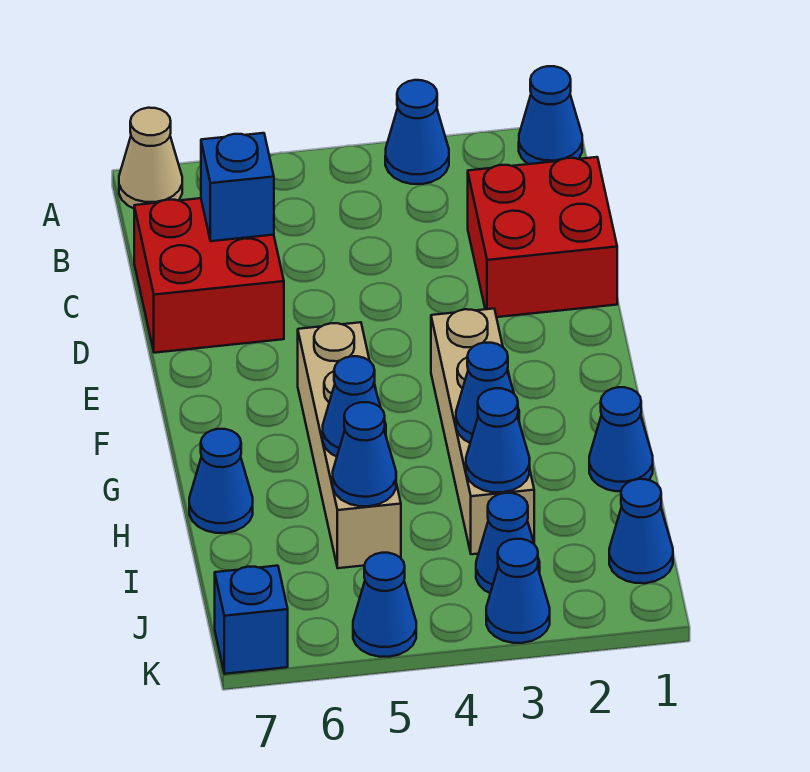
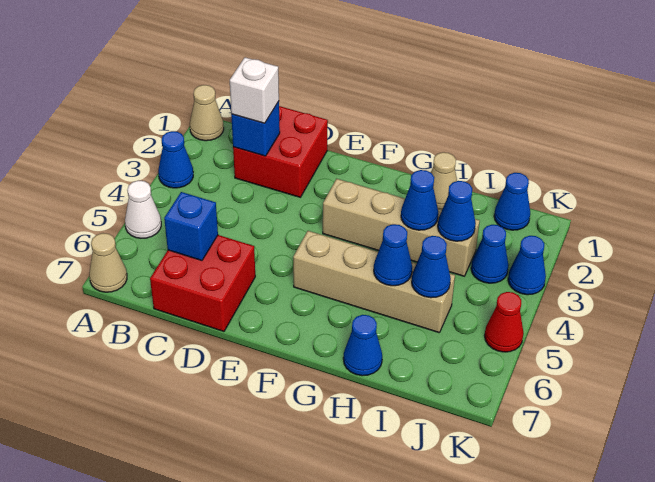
blue cone A1 level 1 -> tan cone A1 level 1
none -> white cone A5 level 1
none -> white brick C2 level 3
blue cone H1 level 1 -> tan cone H1 level 1
blue cone K5 level 1 -> red cone K5 level 1
blue brick K7 level 1 -> blue brick C2 level 2

